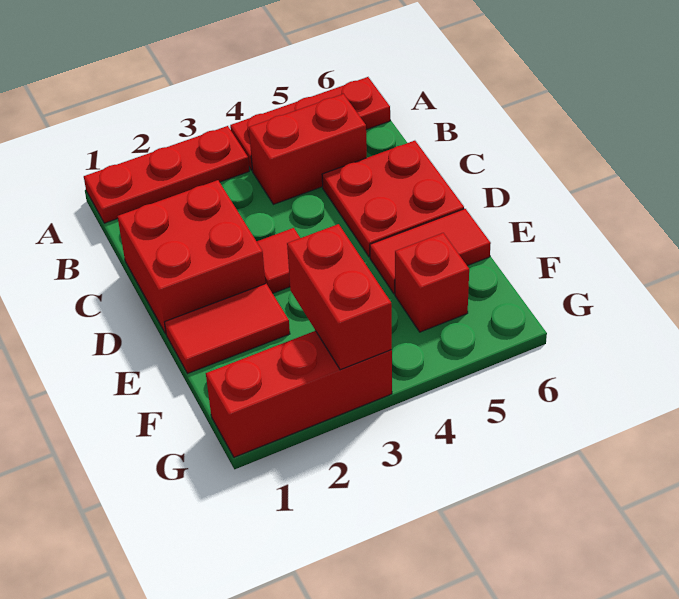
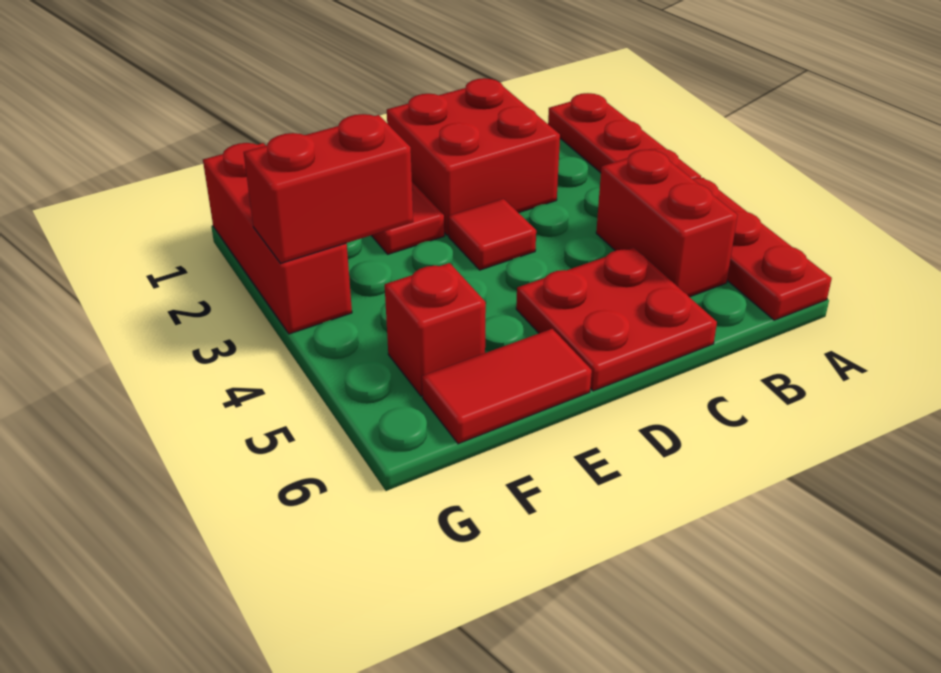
red tile E5:E6 level 1 -> red tile E6:F6 level 1

